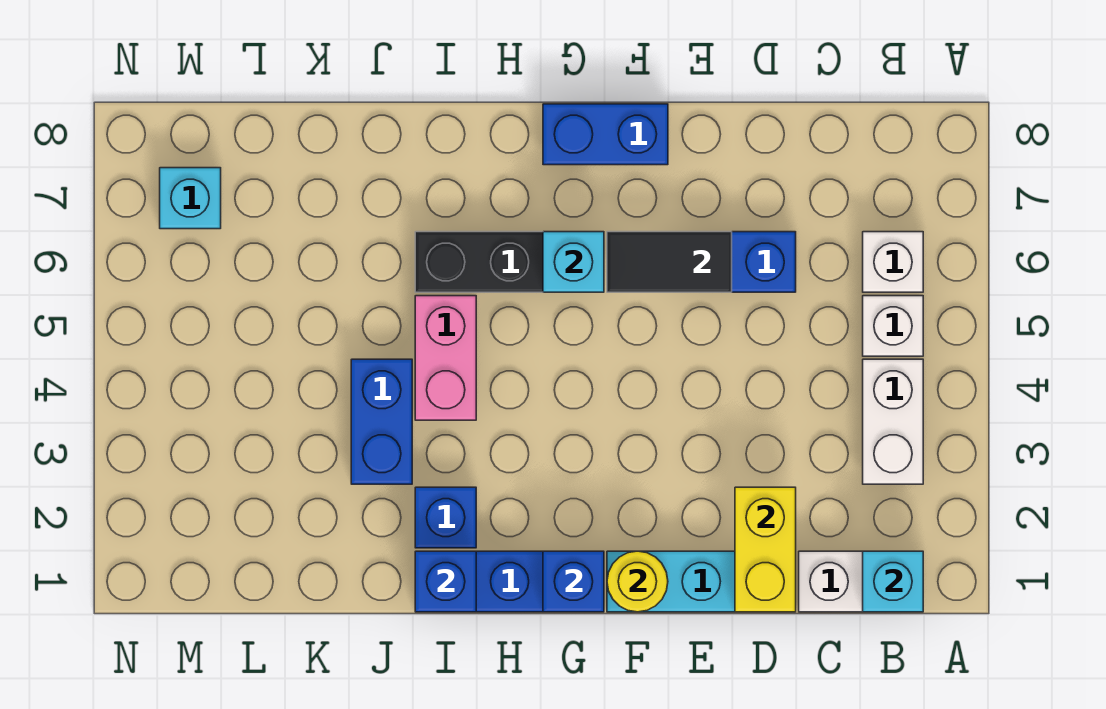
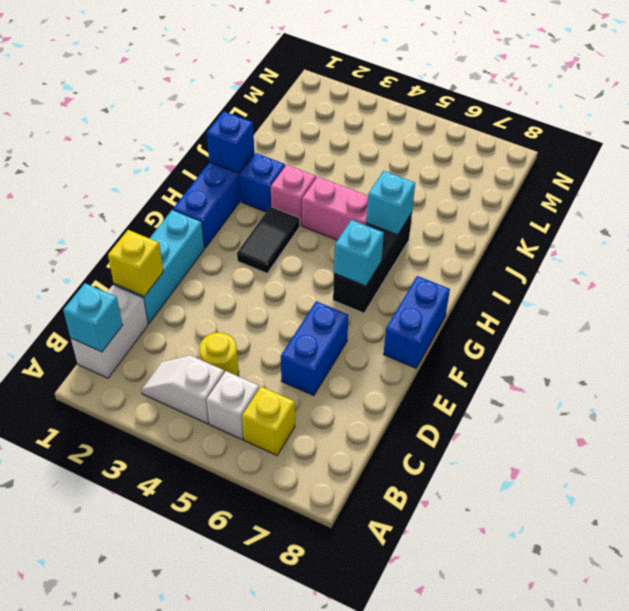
white brick B3:B4 level 1 -> white slope B3:B4 level 1 top 4
white brick B6 level 1 -> yellow brick B6 level 1
yellow brick D1:D2 level 2 -> yellow brick D1 level 2
black tile E6:F6 level 2 -> black tile G3:H3 level 1
yellow round brick F1 level 2 -> yellow round brick C4 level 1
blue brick G1 level 2 -> none
none -> pink brick I3 level 1
blue brick J3:J4 level 1 -> none
cyan brick M7 level 1 -> cyan brick I6 level 2

